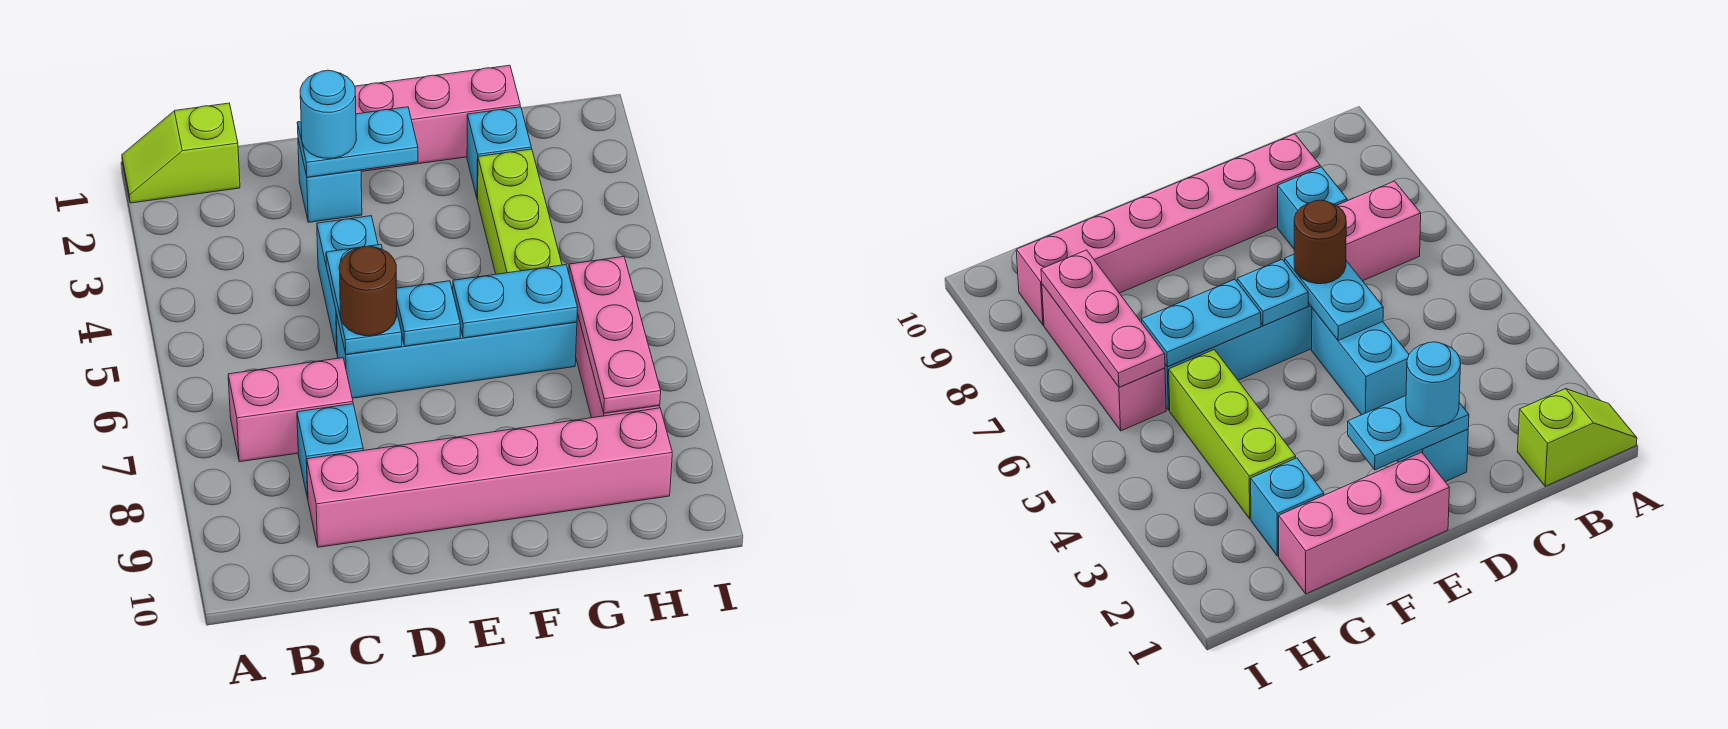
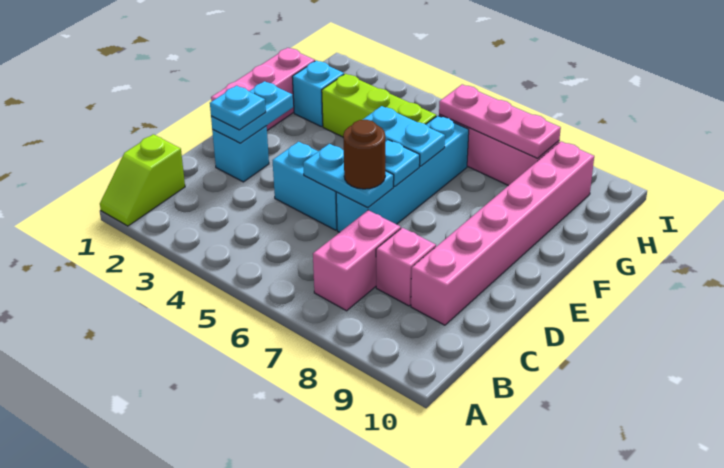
cyan brick C8 level 1 -> pink brick C8 level 1
cyan round brick D2 level 3 -> cyan plate D2 level 3
cyan plate F6:G6 level 2 -> cyan plate F5:F6 level 2

